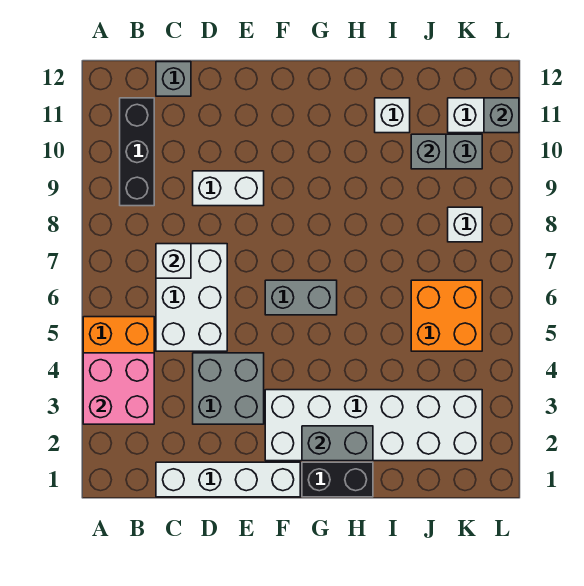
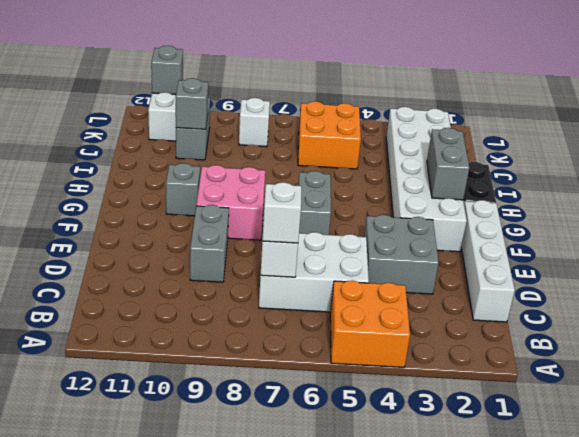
pink brick A3:B4 level 2 -> pink brick F8:G9 level 1
black brick B9:B11 level 1 -> none
grey brick C12 level 1 -> grey brick G10 level 1
white brick D9:E9 level 1 -> grey brick D9:E9 level 1
white brick I11 level 1 -> white brick C7 level 3

